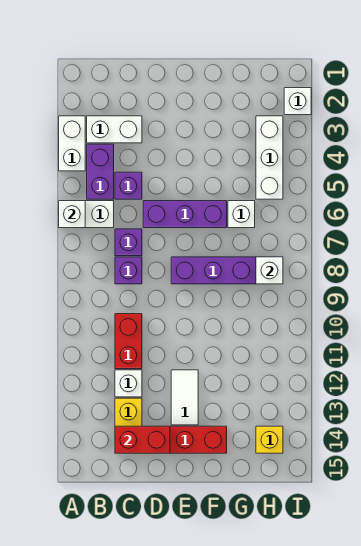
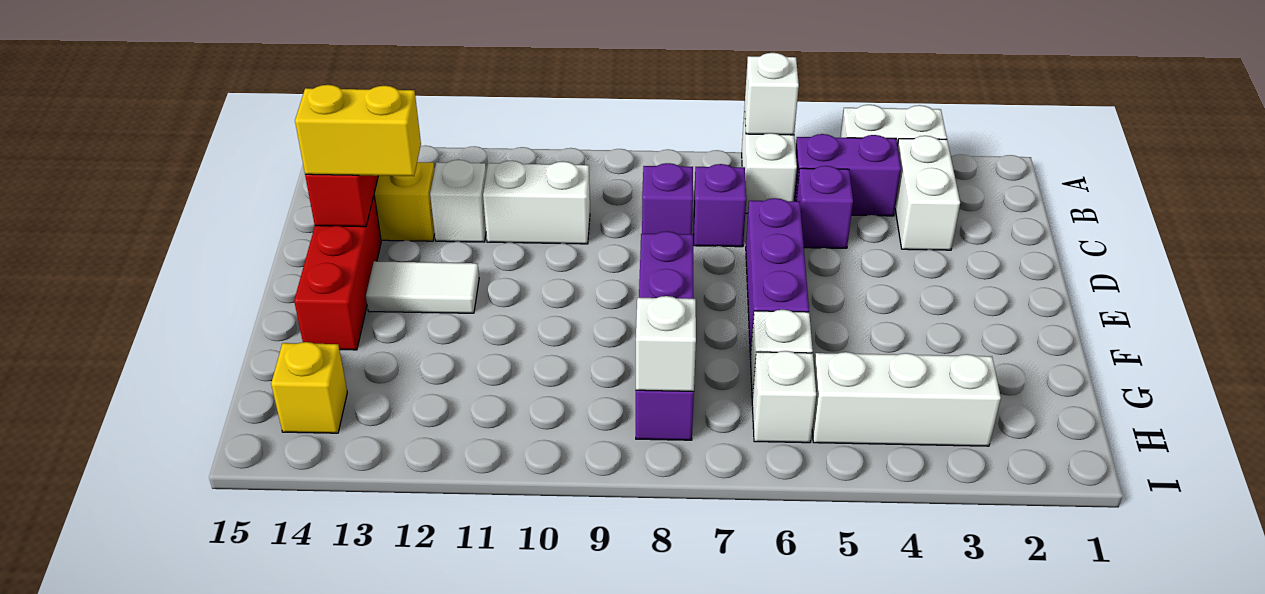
red brick C10:C11 level 1 -> white brick C10:C11 level 1
none -> yellow brick D13:D14 level 3
white brick I2 level 1 -> white brick H6 level 1

